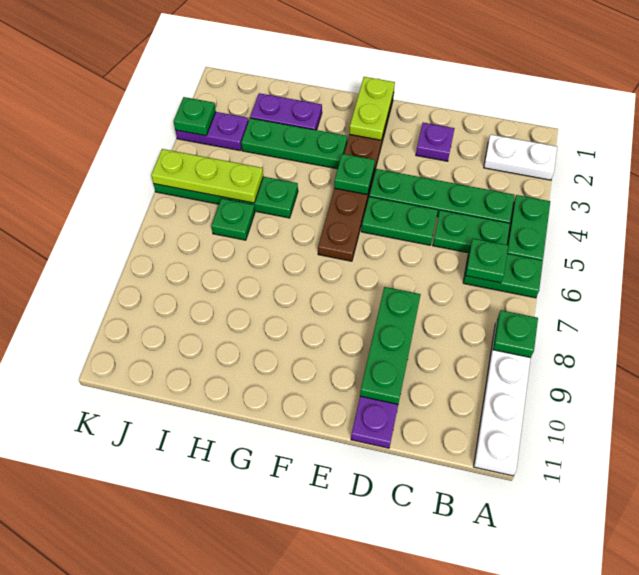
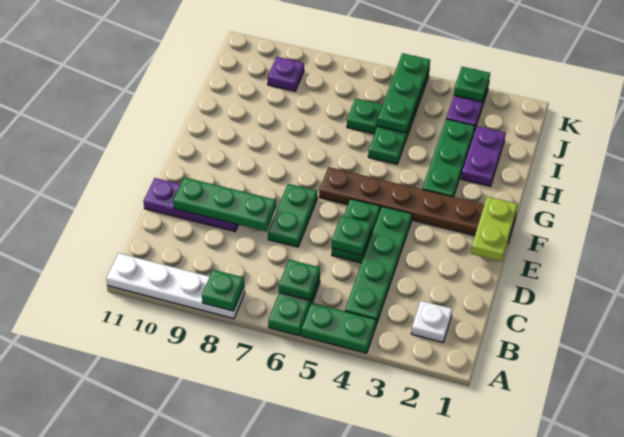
white plate A2:B2 level 1 -> white plate B2 level 1
green plate B5:C5 level 1 -> green plate D7:E7 level 1
purple plate D2 level 1 -> purple plate J9 level 1
lime plate F1:F2 level 2 -> lime plate E1:F1 level 2
green plate F4 level 2 -> green plate D5 level 2
lime plate I5:K5 level 2 -> green plate I5:K5 level 2

